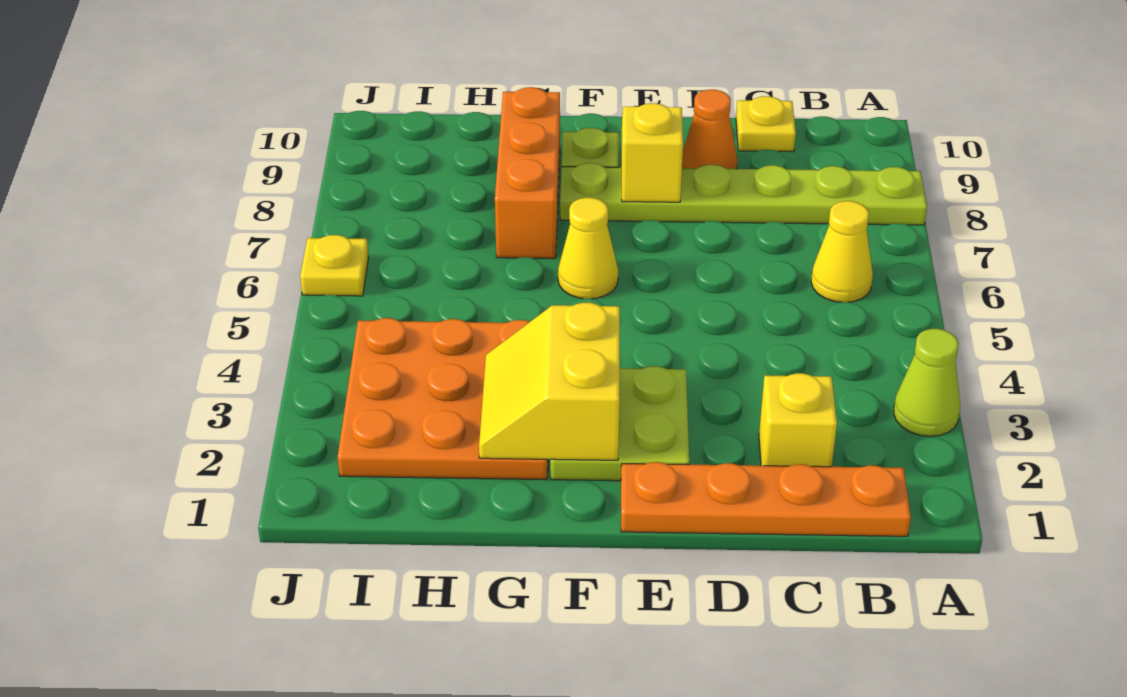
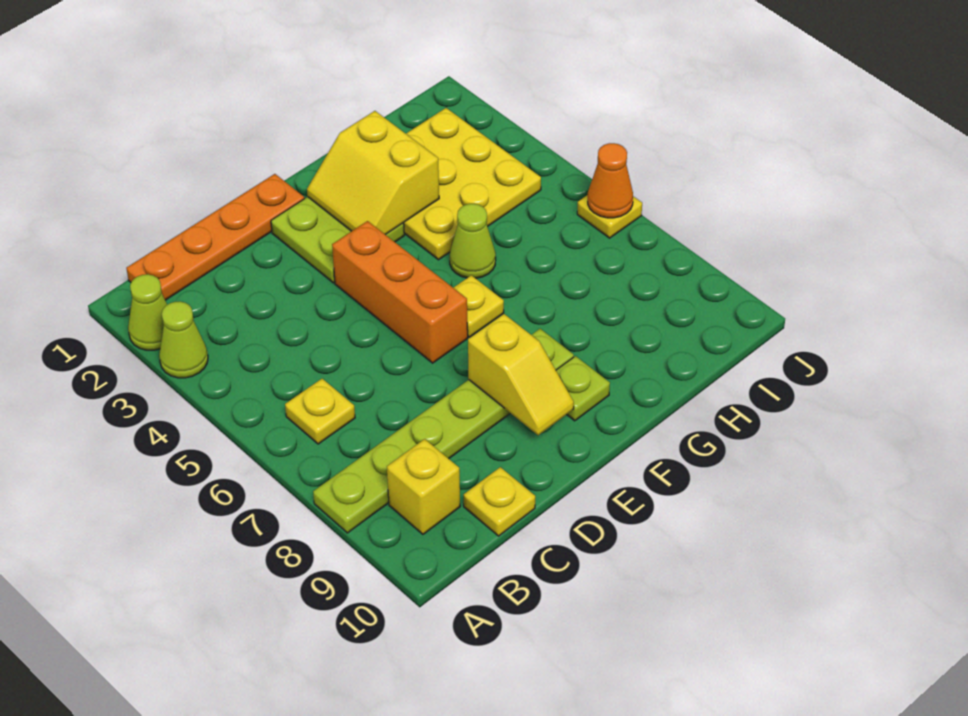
none -> lime cone A2 level 1
yellow cone B6 level 1 -> yellow plate B6 level 1
yellow brick C2 level 1 -> yellow brick B9 level 1
orange cone D9 level 1 -> orange cone J6 level 2
yellow slope F2:G3 level 2 top F -> yellow slope F2:G3 level 2 top G
yellow cone F6 level 1 -> yellow plate F6 level 1
orange plate G2:I4 level 1 -> yellow plate G2:I4 level 1
none -> lime cone G5 level 1
orange brick G7:G9 level 1 -> orange brick E4:E6 level 1

